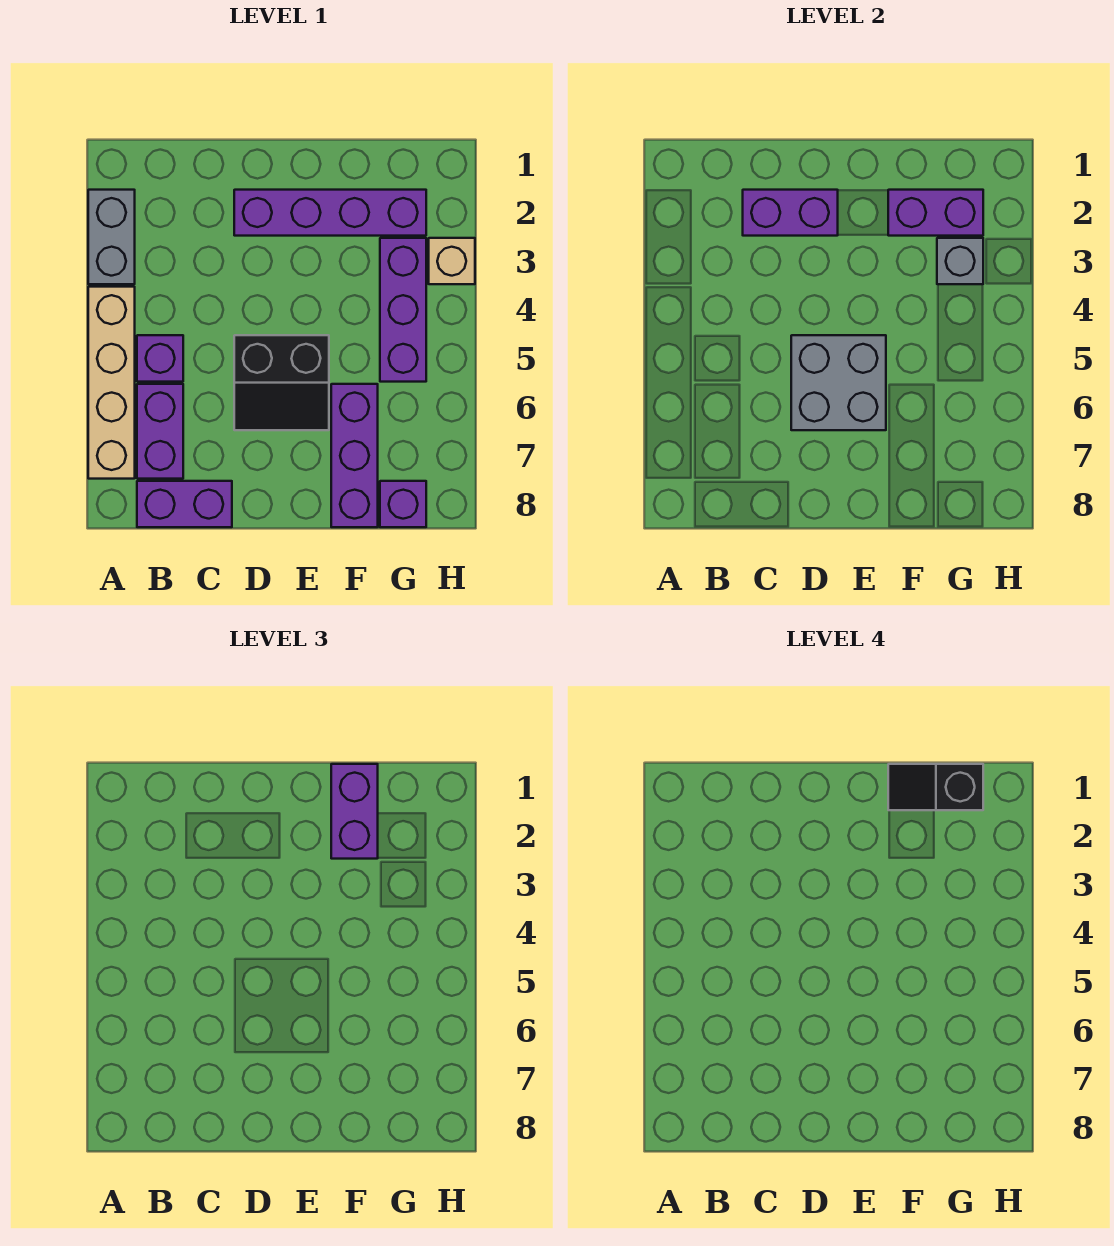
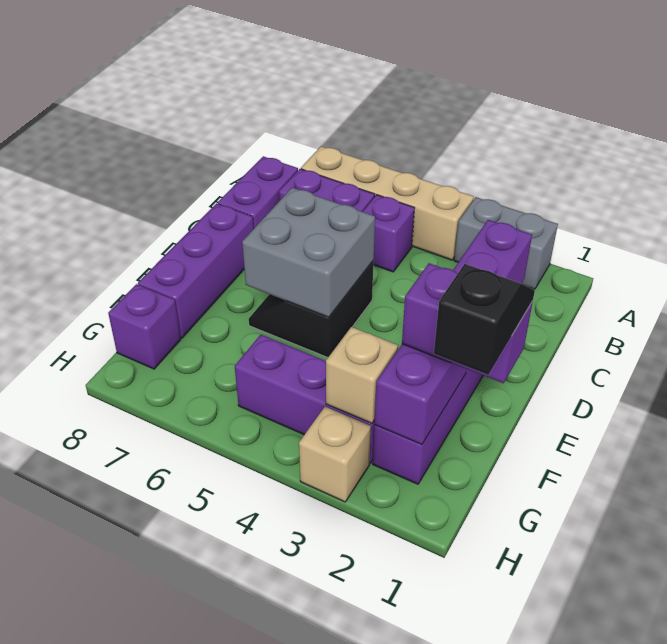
purple brick F6:F8 level 1 -> purple brick D8:F8 level 1
grey brick G3 level 2 -> tan brick G3 level 2

